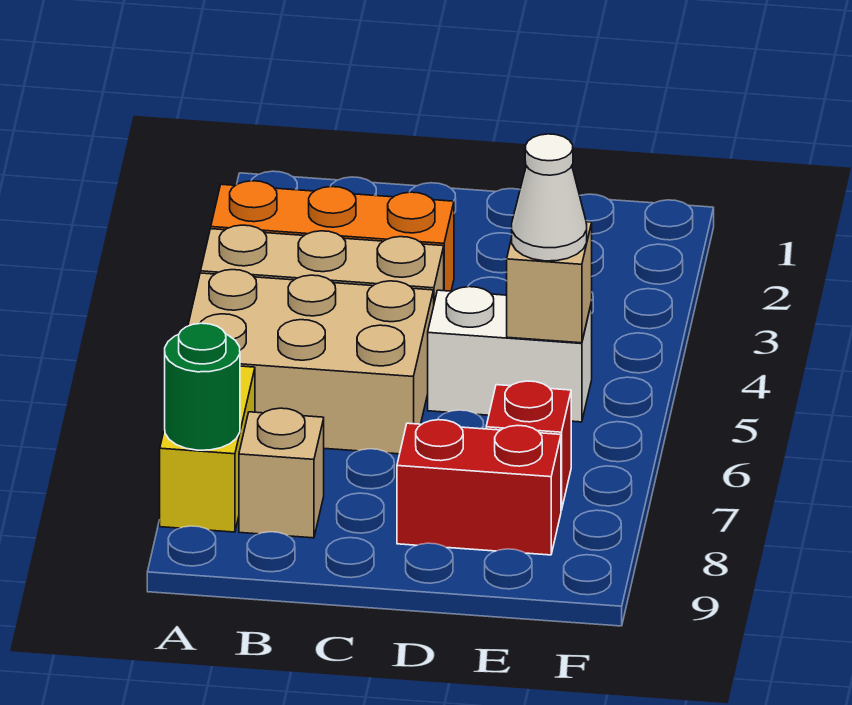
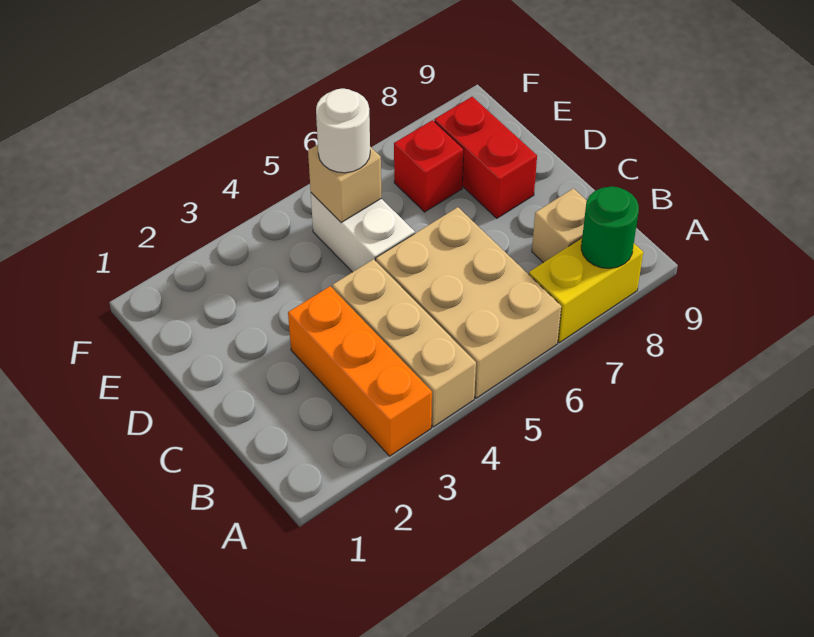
white cone E5 level 3 -> white round brick E5 level 3

